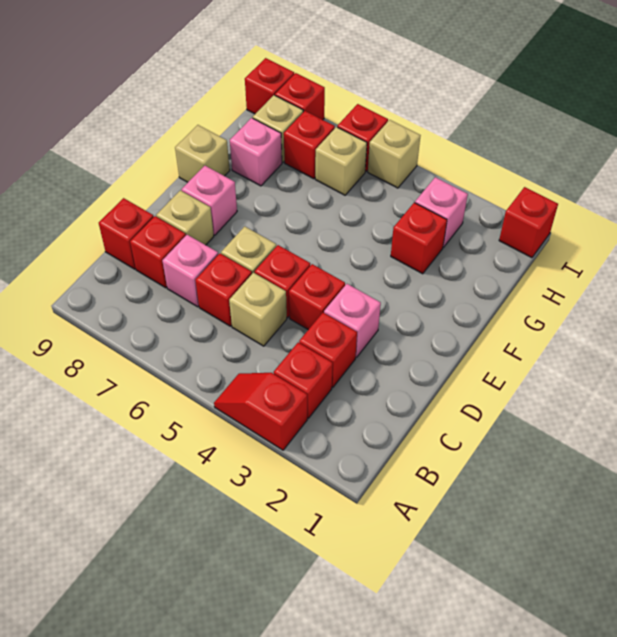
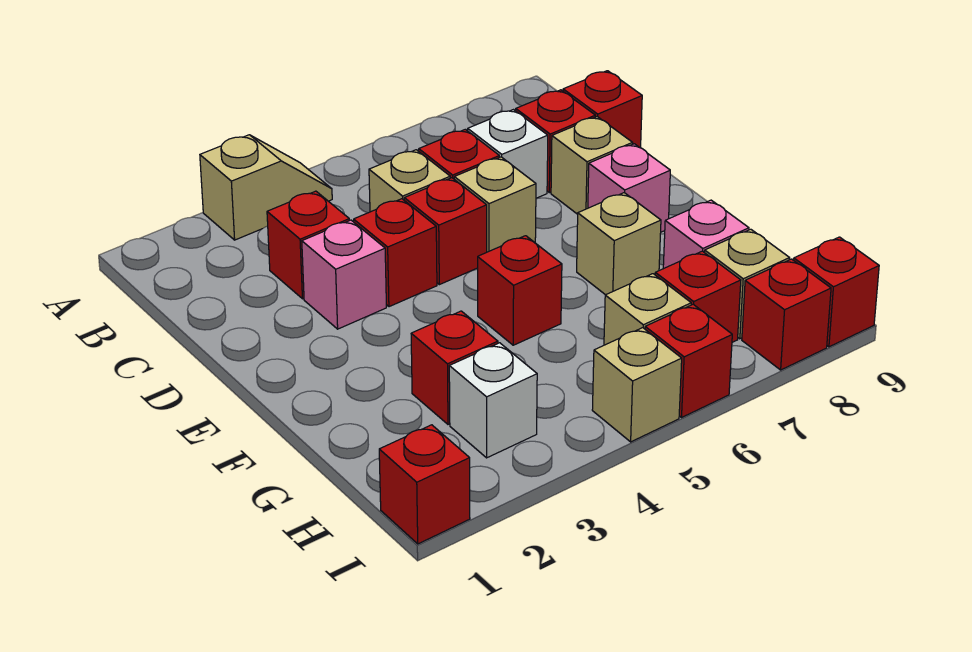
red slope A3:A4 level 1 top 3 -> tan slope A3:A4 level 1 top 3
red brick B3 level 1 -> red brick F5 level 1
pink brick C7 level 1 -> white brick C7 level 1
tan brick F9 level 1 -> tan brick F7 level 1
pink brick H3 level 1 -> white brick H3 level 1

